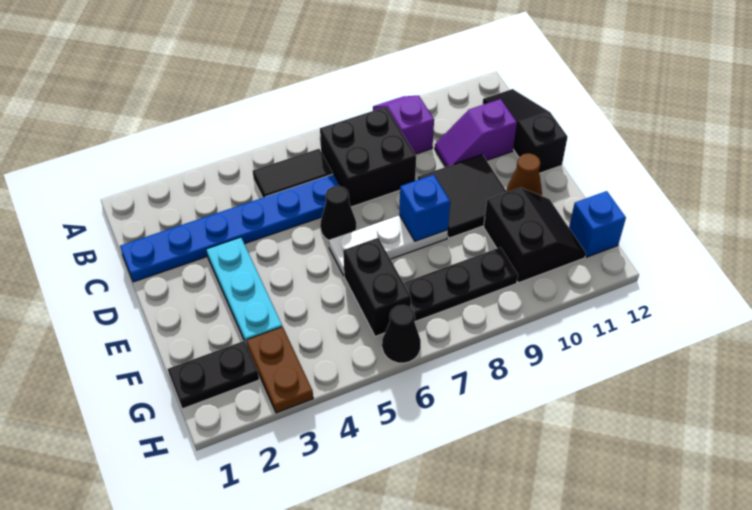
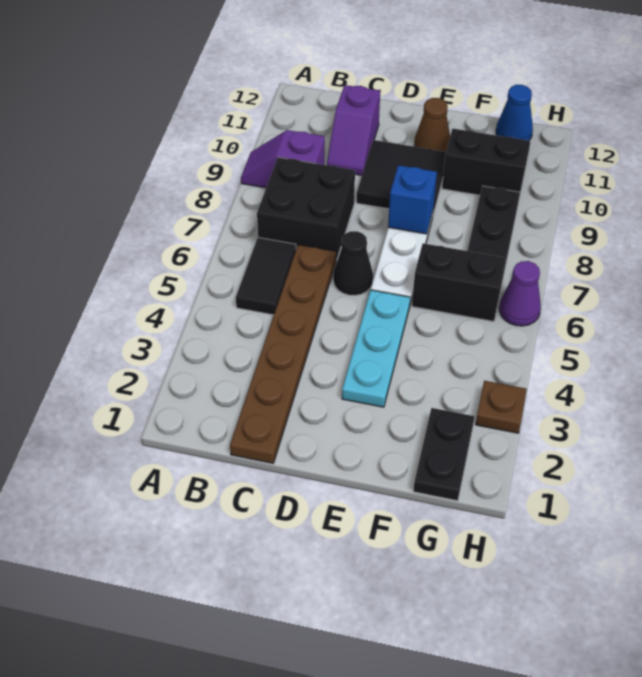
black slope B12:D12 level 1 top D -> none
blue plate C1:C6 level 1 -> brown plate C1:C6 level 1
cyan plate D3:F3 level 1 -> cyan plate E3:E5 level 1
brown plate G3:H3 level 1 -> brown plate H3 level 1
blue brick G12 level 1 -> blue cone G12 level 1
black cone H6 level 1 -> purple cone H6 level 1

